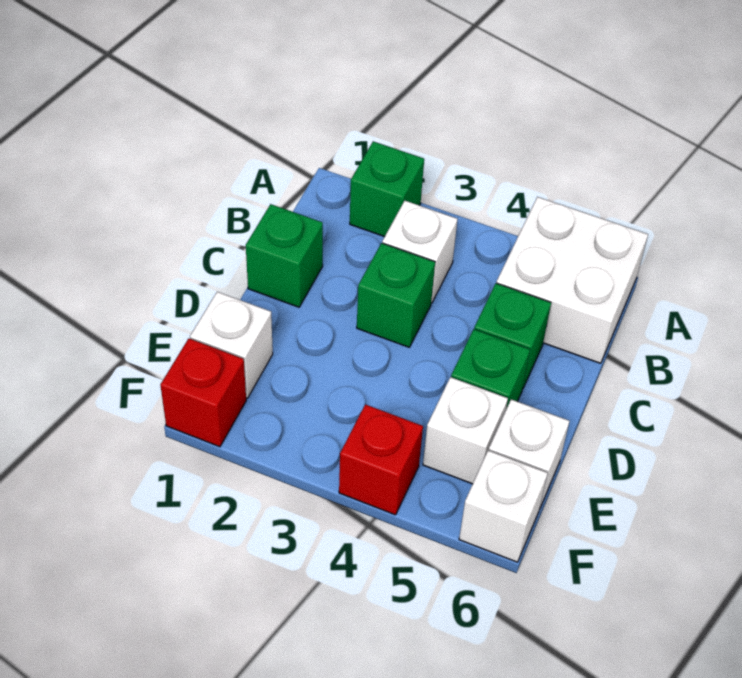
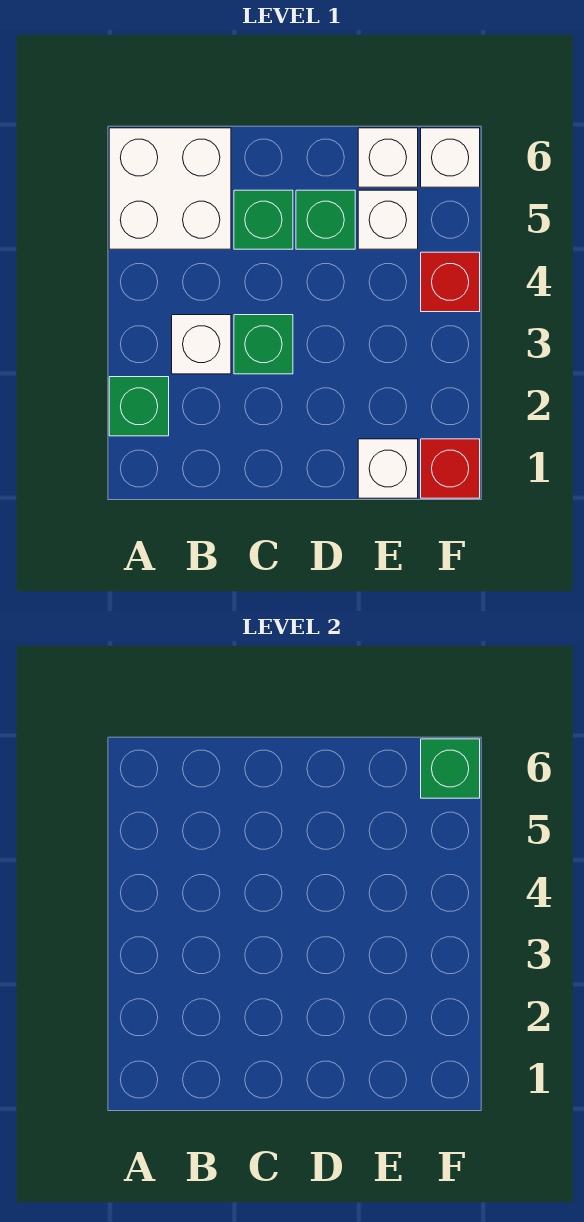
green brick C1 level 1 -> green brick F6 level 2

